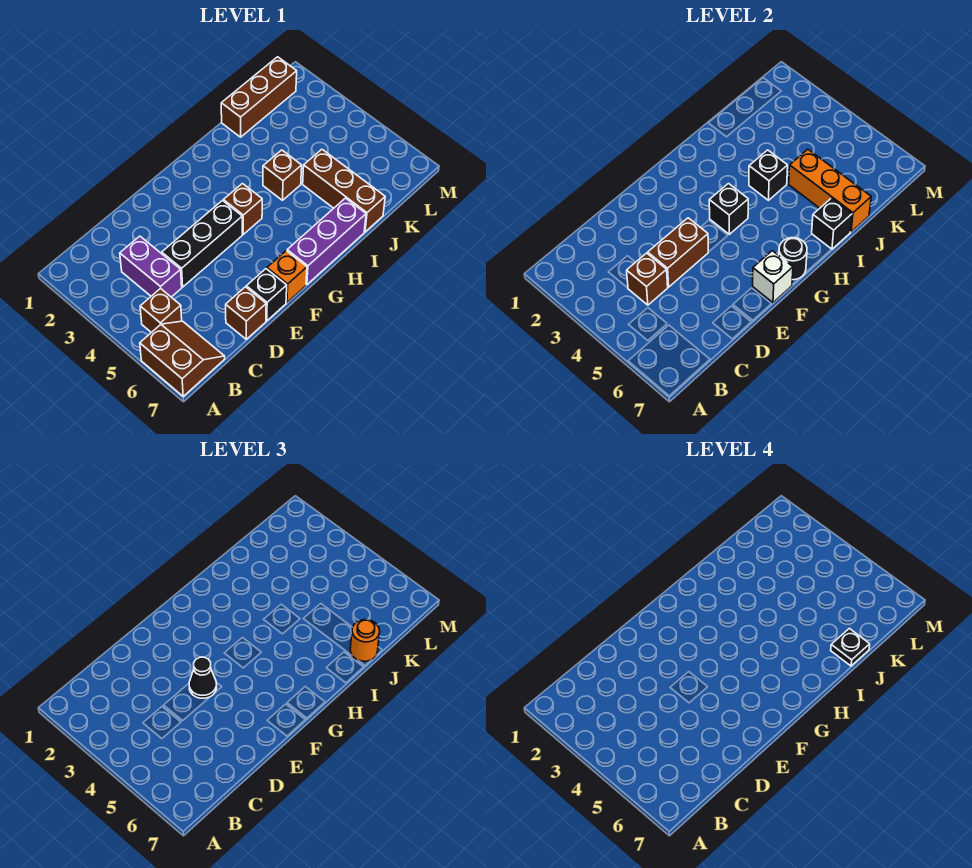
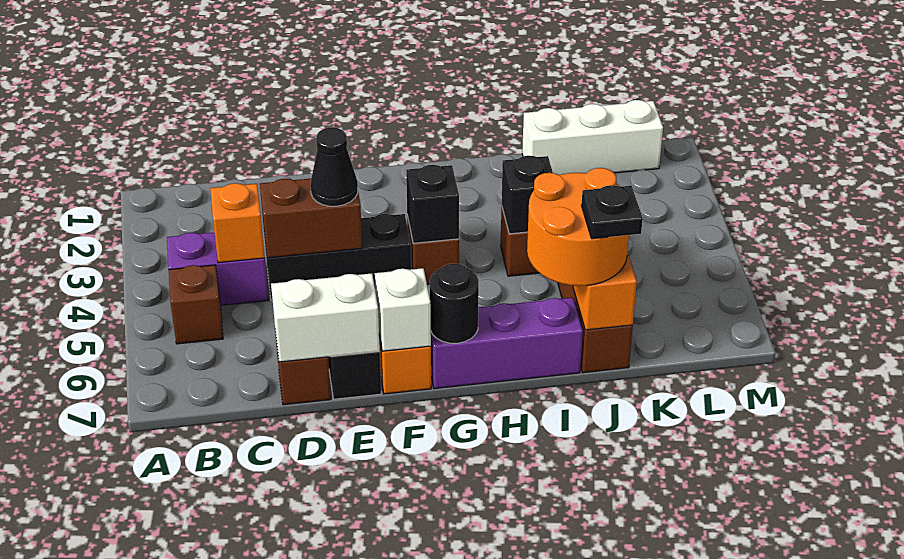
brown slope A6:B7 level 1 top A -> none
purple brick C3:C4 level 1 -> purple brick B4:C4 level 1
brown brick C4 level 2 -> orange brick C4 level 2
none -> white brick D7:E7 level 2
black brick I7 level 2 -> none
brown brick J1:L1 level 1 -> white brick J1:L1 level 1
orange round brick J7 level 3 -> orange round brick I6:J7 level 3

